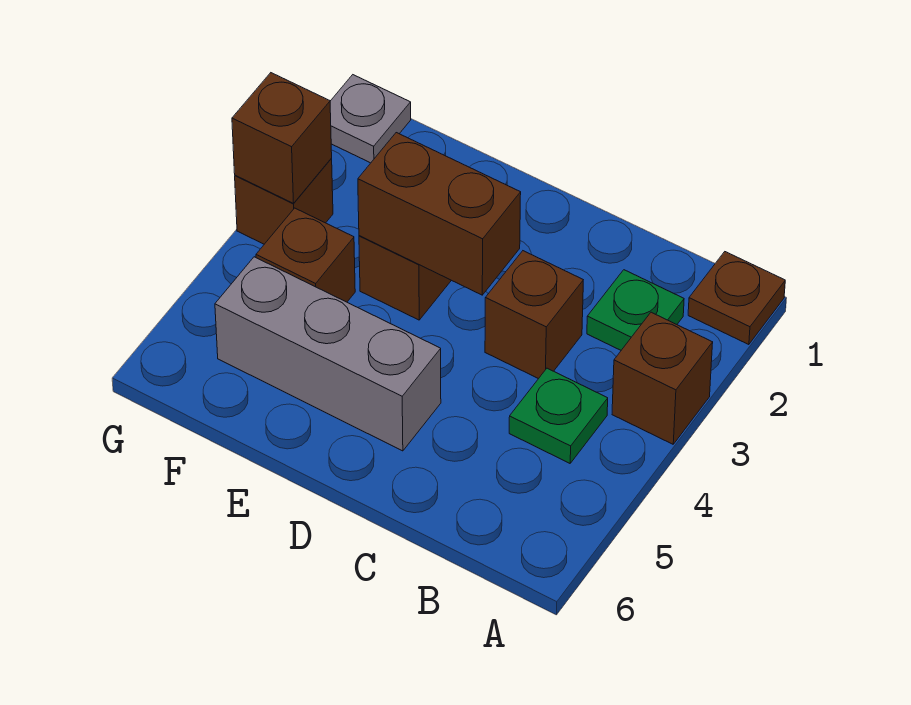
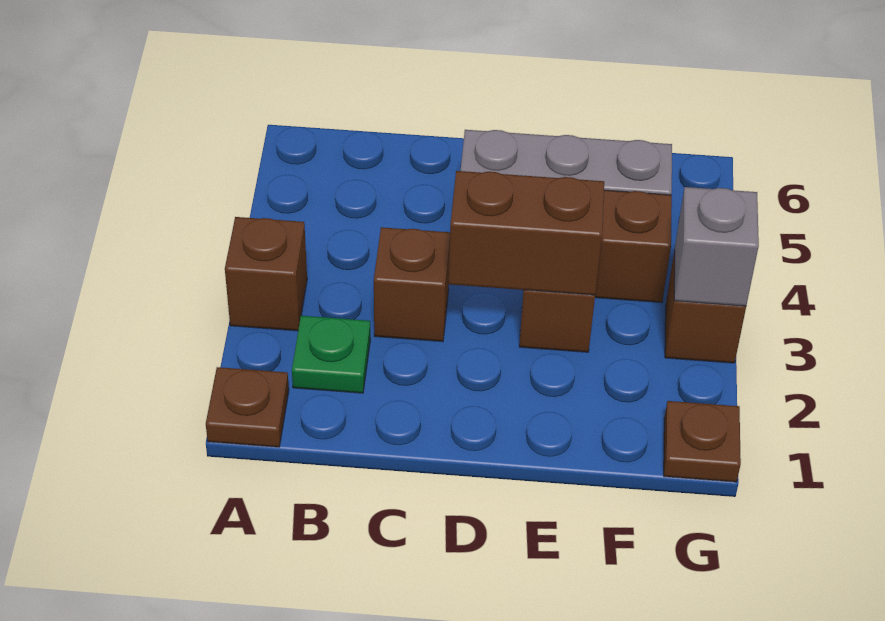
green plate B4 level 1 -> none
grey plate G1 level 1 -> brown plate G1 level 1
brown brick G3 level 2 -> grey brick G3 level 2

